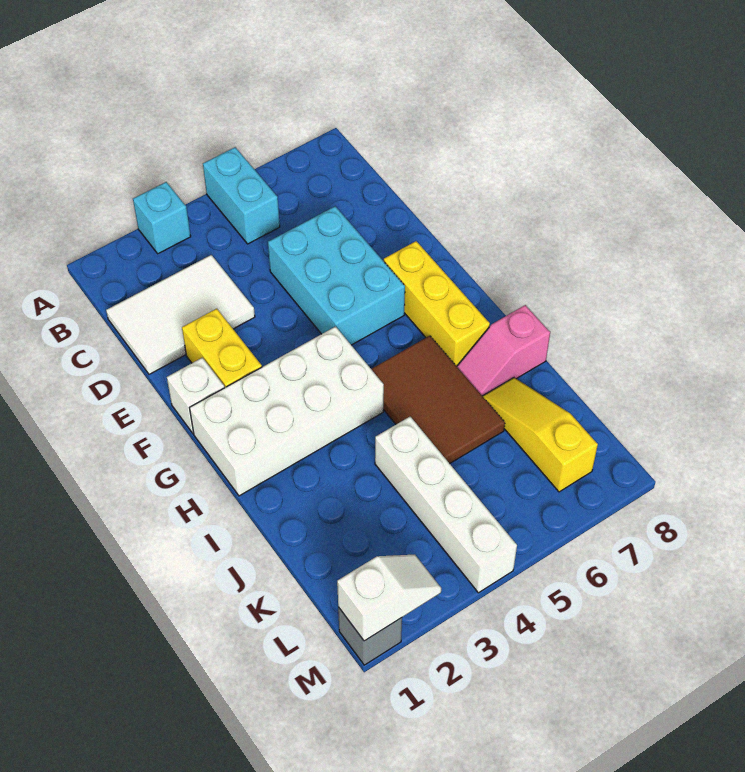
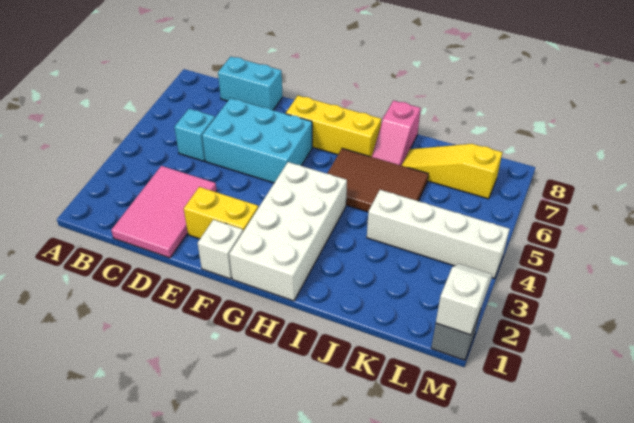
cyan brick A3 level 1 -> cyan brick C5 level 1
cyan brick A5:B5 level 1 -> cyan brick C8:D8 level 1
white tile C1:D3 level 1 -> pink tile C1:D3 level 1

